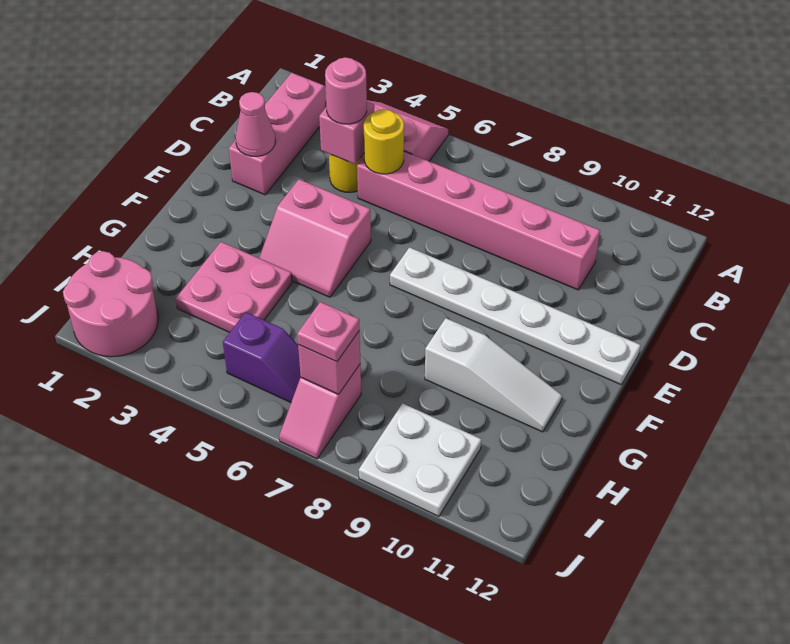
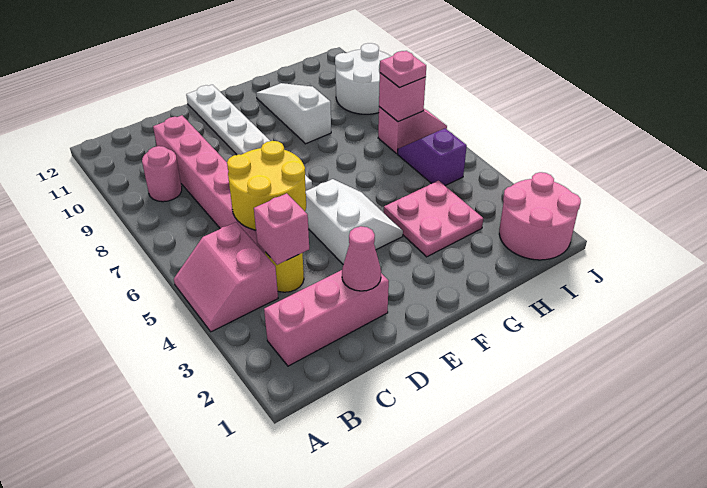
pink round brick C4 level 3 -> pink round brick B9 level 1
yellow round brick C5 level 2 -> yellow round brick C5:D6 level 2
pink slope E4:F5 level 1 top E -> white slope E4:F5 level 1 top E
white plate I9:J10 level 1 -> white round brick I9:J10 level 1

